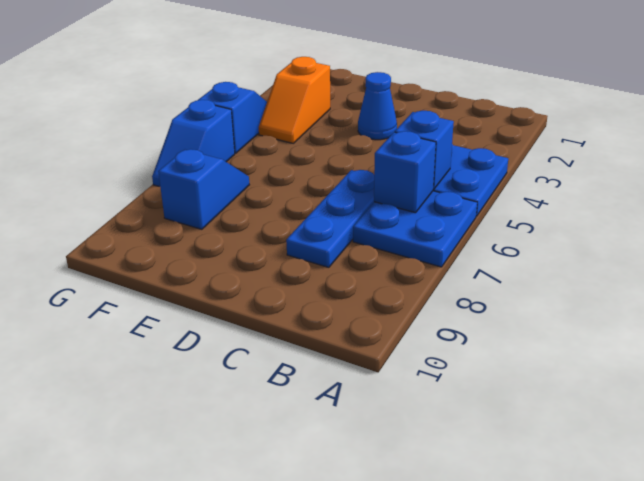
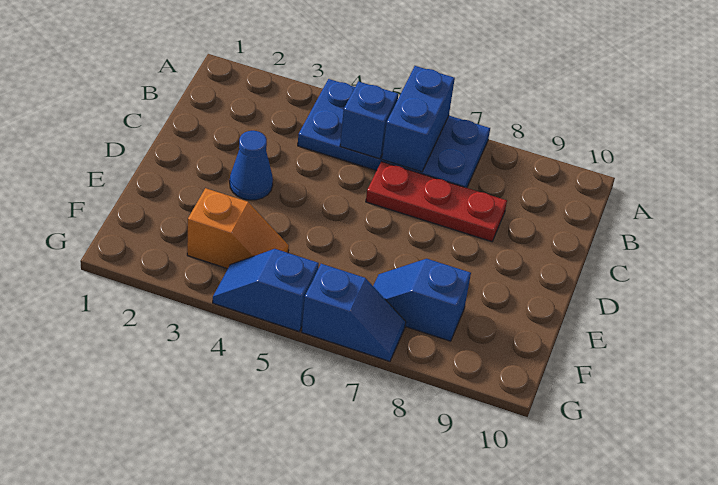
blue brick B6 level 2 -> blue brick A6:B6 level 2
blue plate C6:C8 level 1 -> red plate C6:C8 level 1

